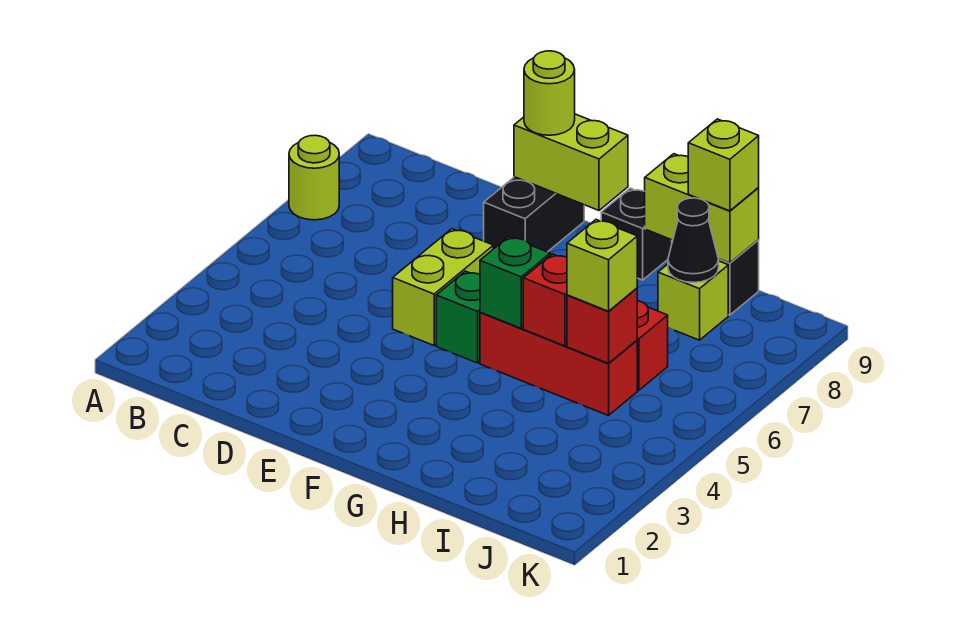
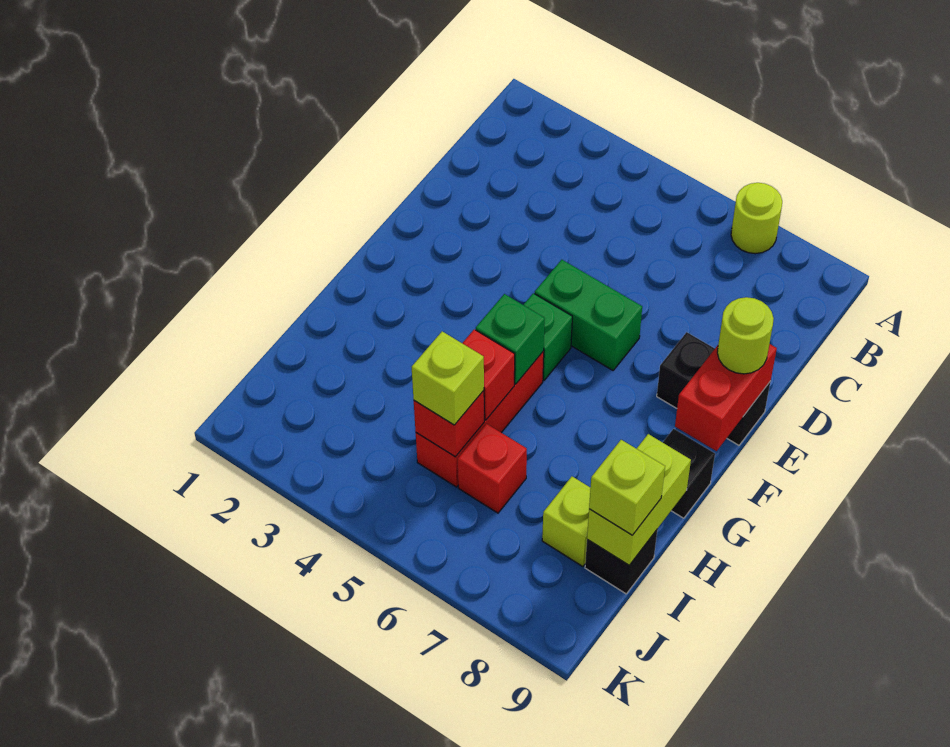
lime brick E5:E6 level 1 -> green brick E5:E6 level 1
lime brick E9:F9 level 2 -> red brick E9:F9 level 2
black cone I8 level 2 -> none

